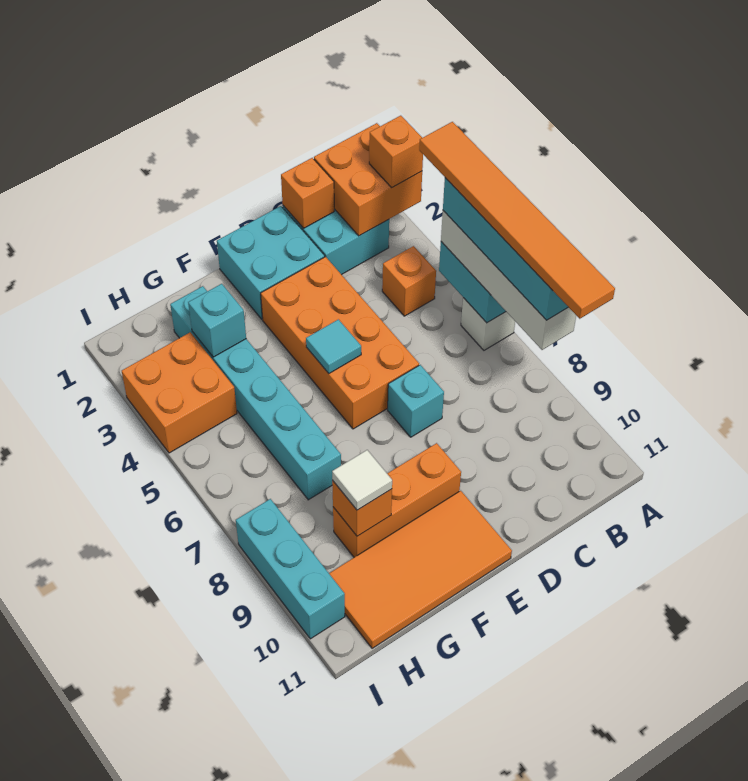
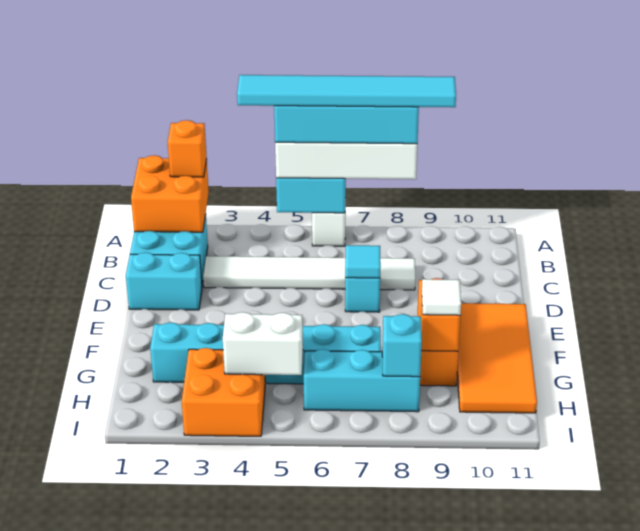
orange tile A4:A9 level 5 -> cyan tile A4:A9 level 5
orange brick B4 level 1 -> none
orange brick C1 level 2 -> none
none -> white tile C3:C8 level 1
cyan brick D1:E2 level 1 -> cyan brick D1:D2 level 1
orange brick D3:E6 level 1 -> none
cyan tile E5 level 2 -> cyan tile D7 level 2
cyan brick G3 level 2 -> cyan brick H8 level 2
none -> white brick H4:H5 level 2
cyan brick I8:I10 level 1 -> cyan brick H6:H8 level 1

